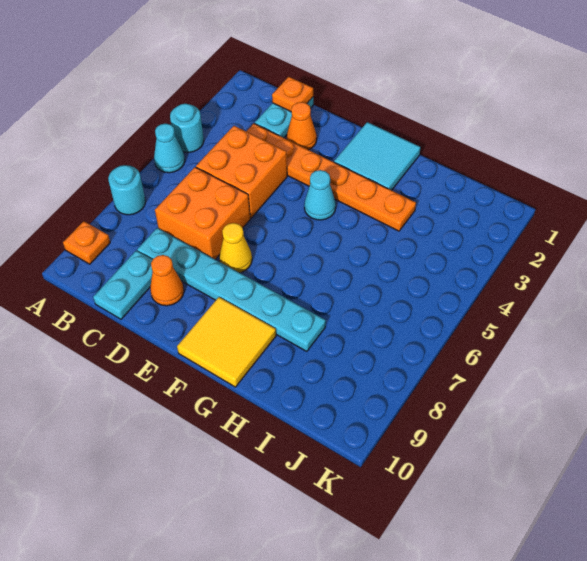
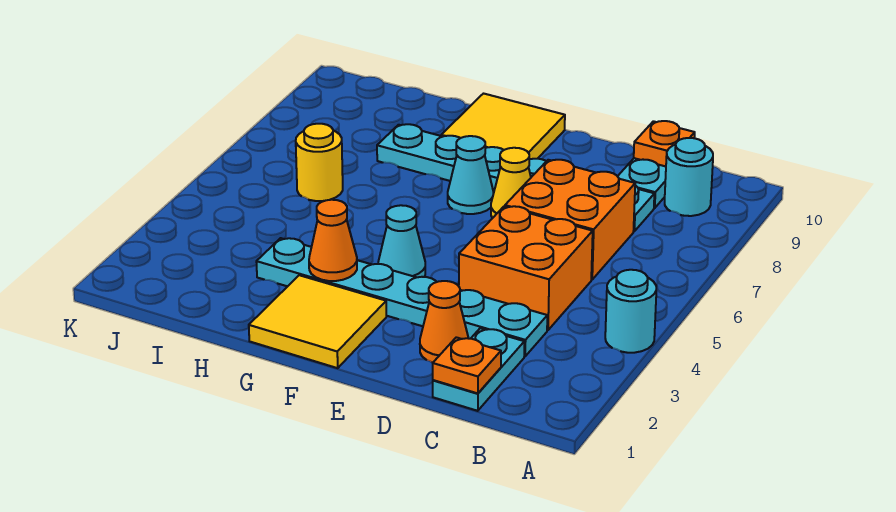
cyan cone A5 level 1 -> cyan cone F7 level 1
cyan round brick A7 level 1 -> cyan round brick B9 level 1
orange plate A9 level 1 -> orange plate C10 level 2
orange plate C3:H3 level 1 -> cyan plate C3:H3 level 1
orange cone D9 level 1 -> orange cone G3 level 2
cyan tile F1:G2 level 1 -> yellow tile F1:G2 level 1
none -> yellow round brick I6 level 1

